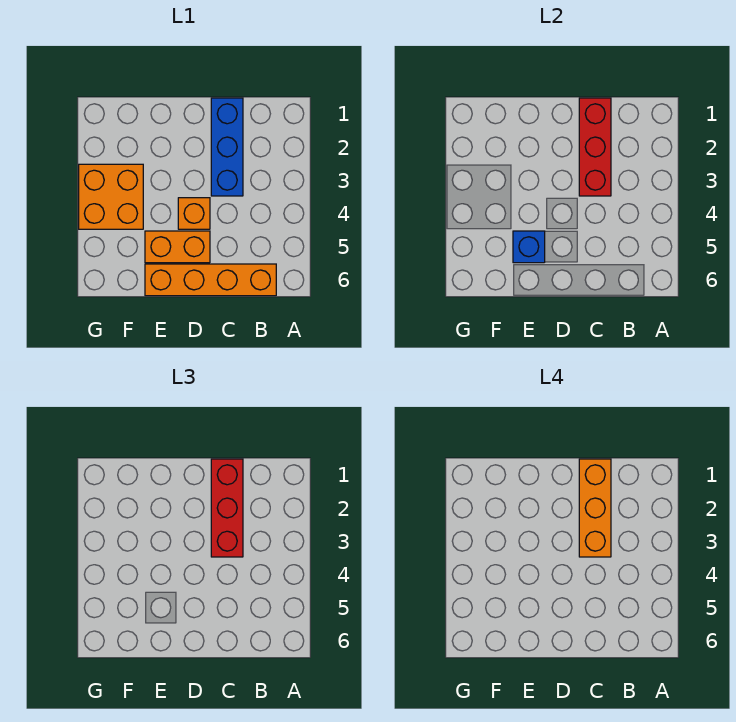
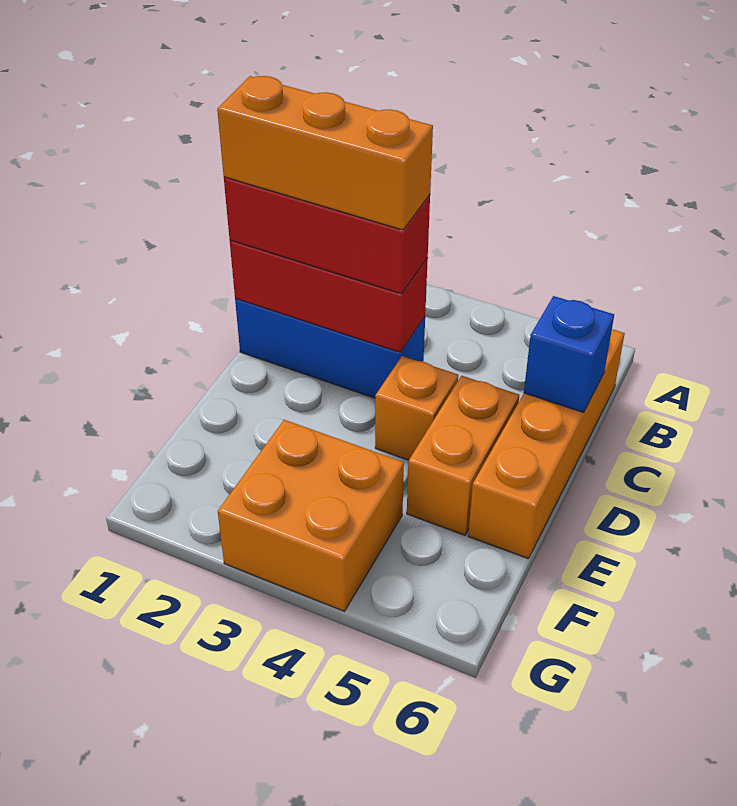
blue brick E5 level 2 -> blue brick C6 level 2

